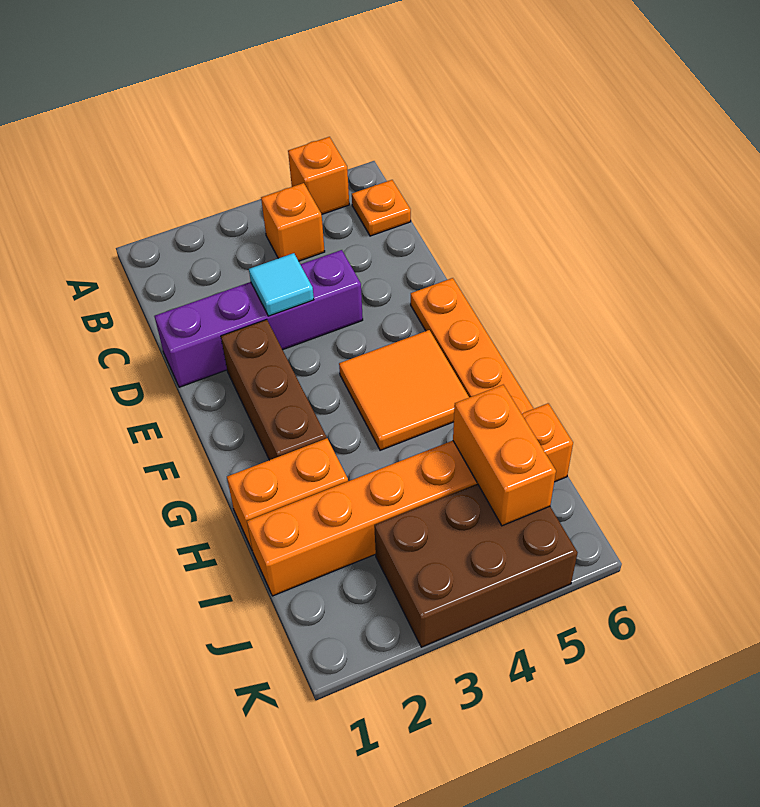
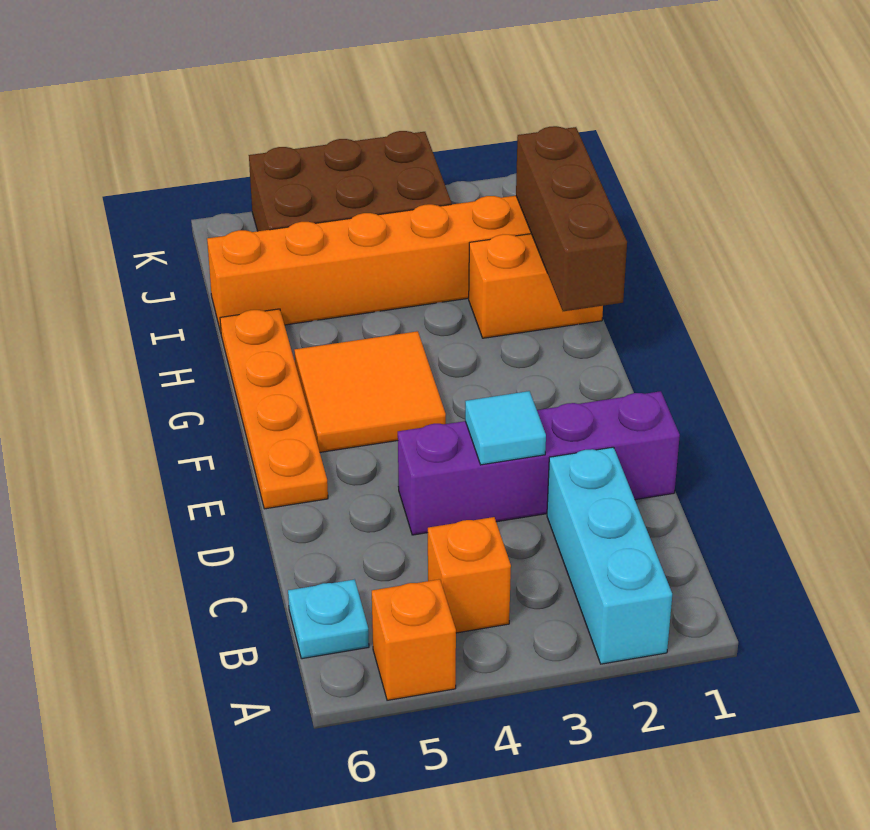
none -> cyan brick A2:C2 level 1
orange plate B6 level 1 -> cyan plate B6 level 1
brown brick E2:G2 level 1 -> brown brick G1:I1 level 2
orange brick I5:J5 level 2 -> none

